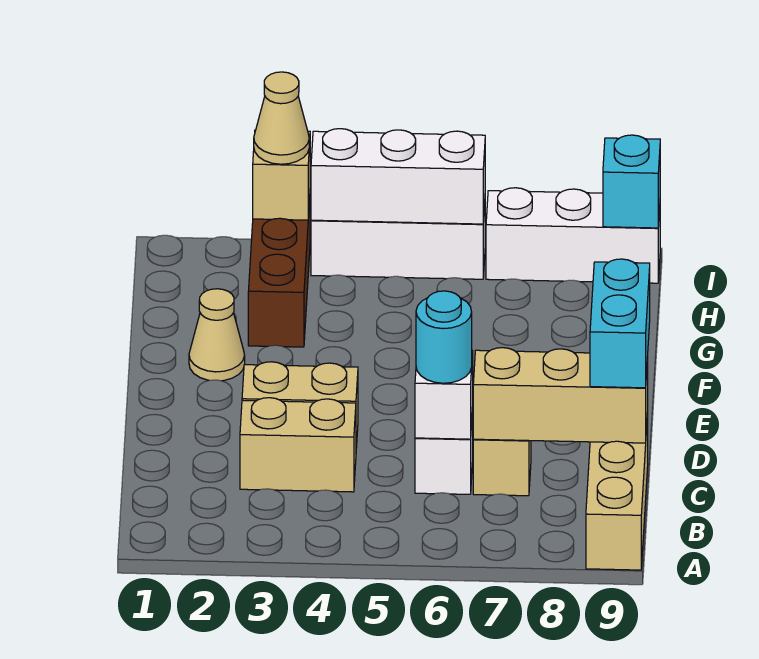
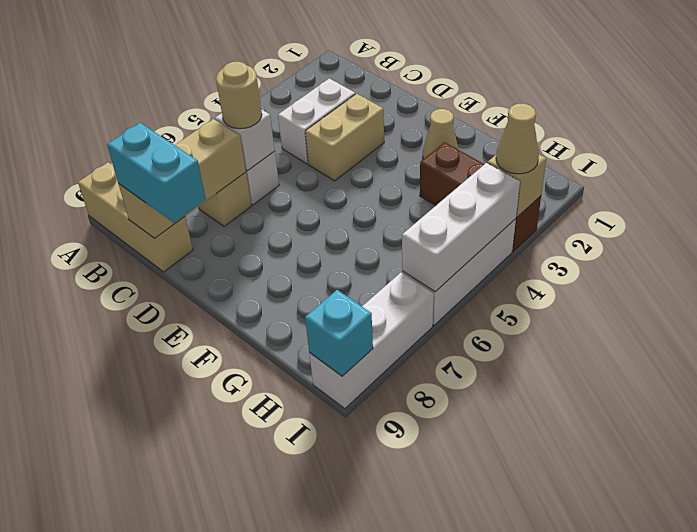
tan brick C3:C4 level 1 -> white brick C3:C4 level 1
cyan round brick C6 level 3 -> tan round brick C6 level 3

